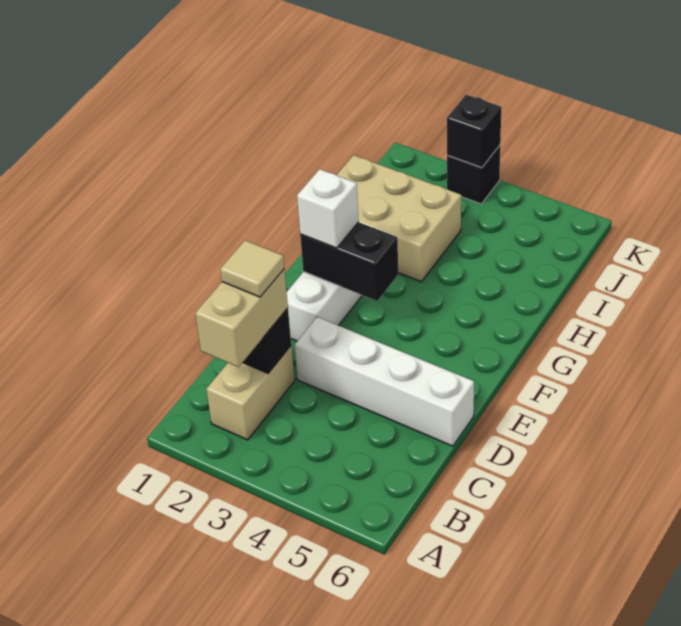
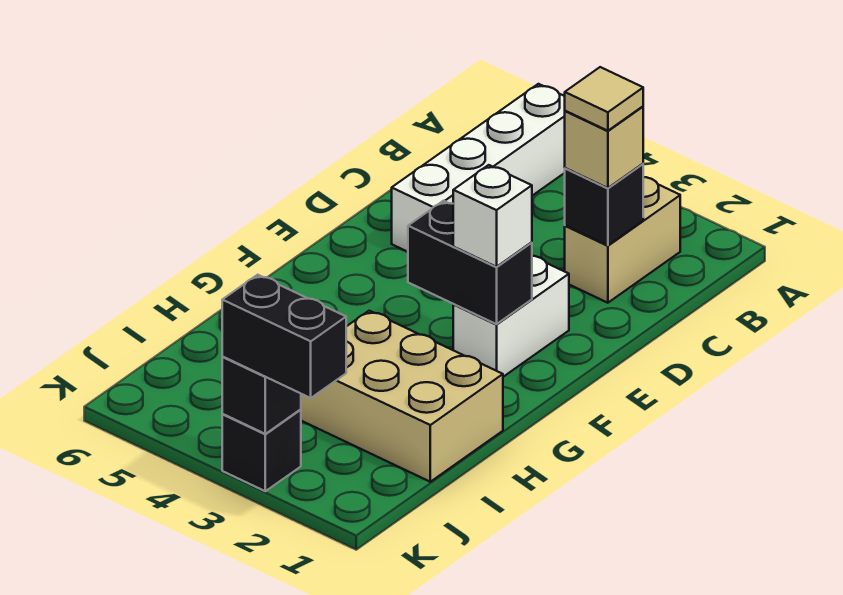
tan brick B2:C2 level 3 -> tan brick C2 level 3
white brick D3:D6 level 1 -> white brick A5:D5 level 1
none -> black brick K2:K3 level 3

